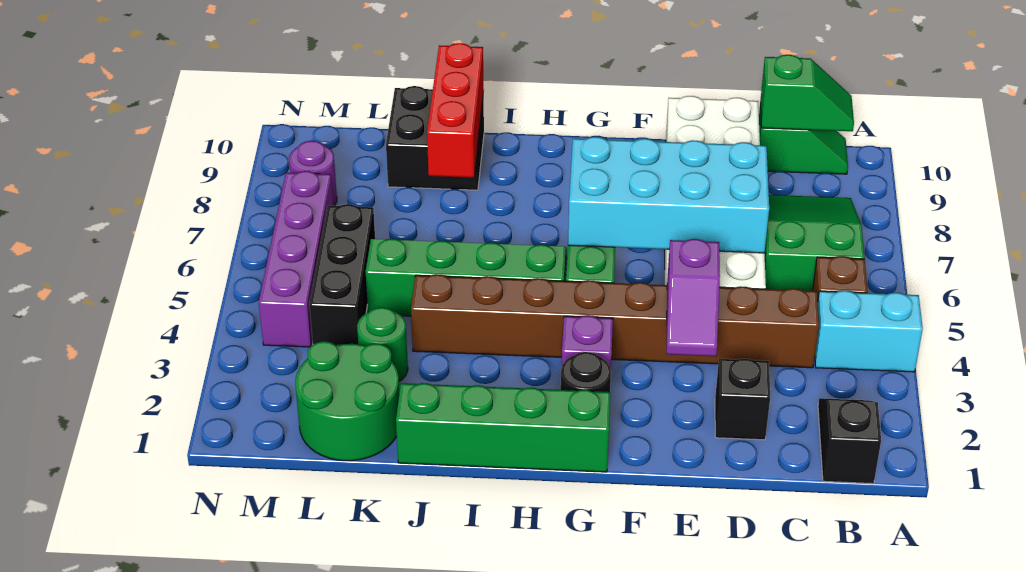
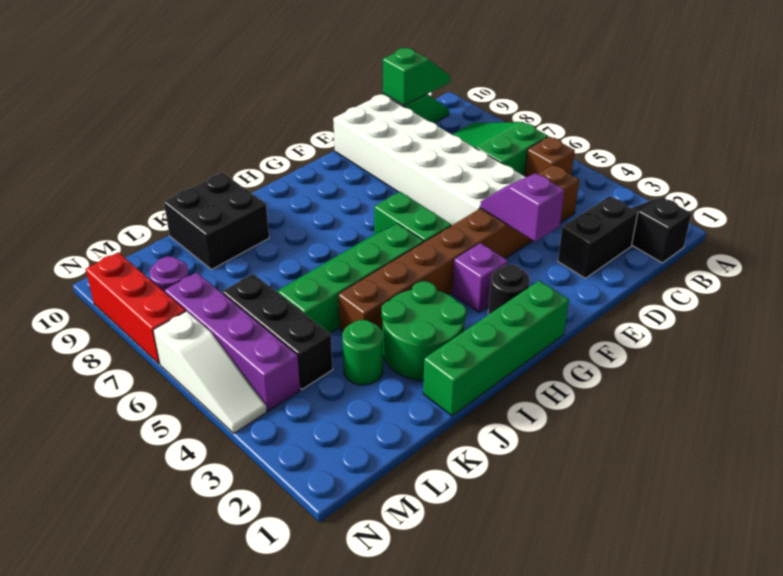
cyan brick A4:B4 level 1 -> none
black brick D2 level 1 -> black brick C2:D2 level 1
cyan brick D6:G7 level 2 -> none
purple slope E3:E4 level 2 top 4 -> purple slope E3:E4 level 2 top 3
red brick J8:J10 level 2 -> red brick N7:N9 level 1
green round brick K1:L2 level 1 -> green round brick I2:J3 level 1
none -> white slope N4:N6 level 1 top 6

